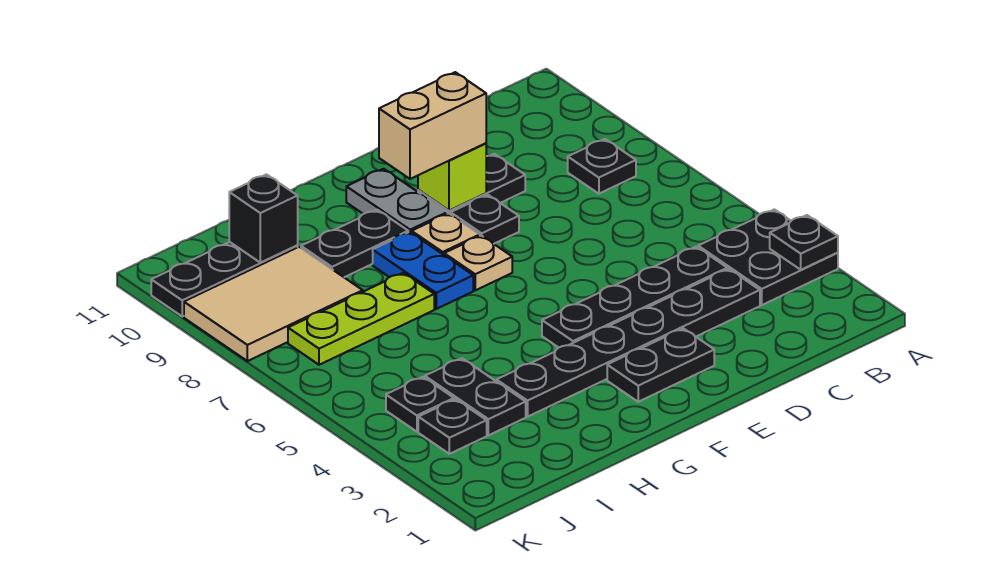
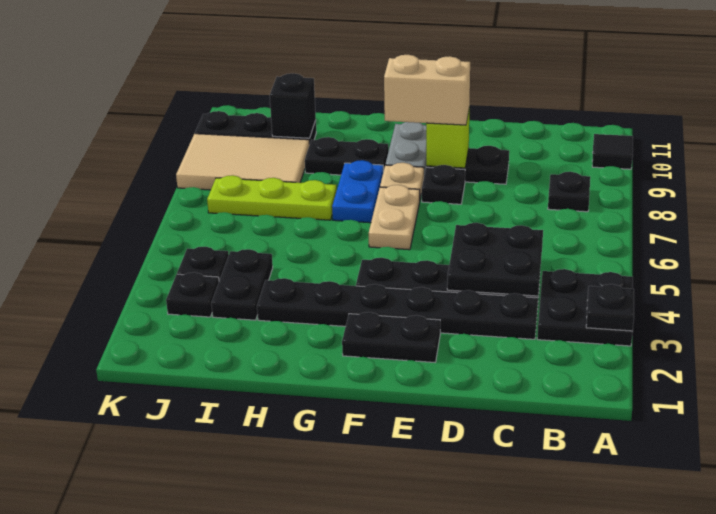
none -> black tile A10 level 1
none -> black plate C4:D5 level 2
tan plate F7 level 1 -> tan plate F6:F7 level 1

